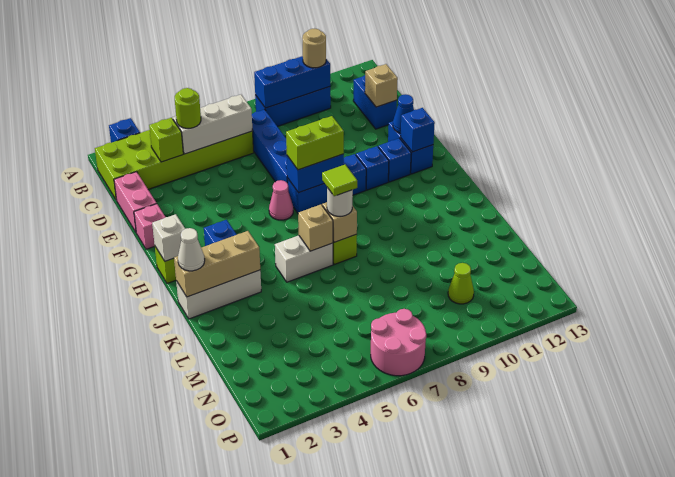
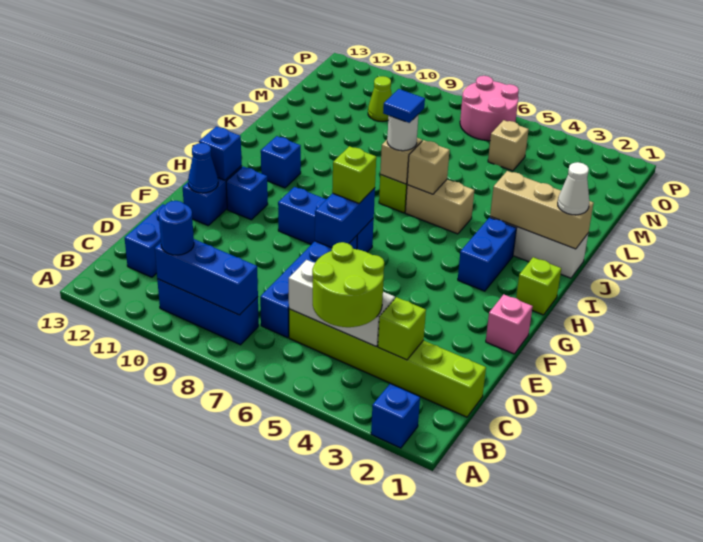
lime brick B1:C6 level 1 -> lime brick C1:C6 level 1
tan round brick B10 level 3 -> blue round brick B10 level 3
lime round brick C4 level 3 -> lime round brick B4:C5 level 3
pink brick D1:E1 level 1 -> none
tan brick D12 level 2 -> tan brick N5 level 1
pink cone G6 level 1 -> none
blue brick G7:G8 level 2 -> blue brick F7:G7 level 2
lime brick G7:G8 level 3 -> lime brick G7 level 3
blue brick G10 level 1 -> blue brick I11 level 1
white brick H1 level 2 -> none
white brick J5:J6 level 1 -> tan brick J5:J6 level 1
lime tile J7 level 4 -> blue tile J7 level 4

